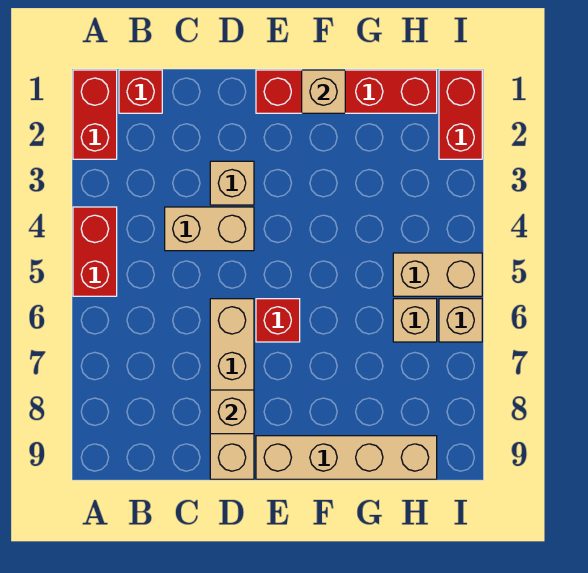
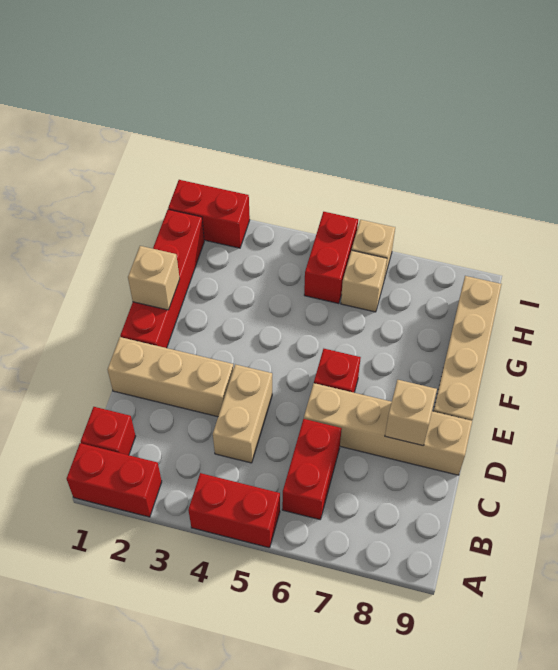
none -> red brick B6:C6 level 1
tan brick D3 level 1 -> tan brick D1:D3 level 1
tan brick H5:I5 level 1 -> red brick H5:I5 level 1

